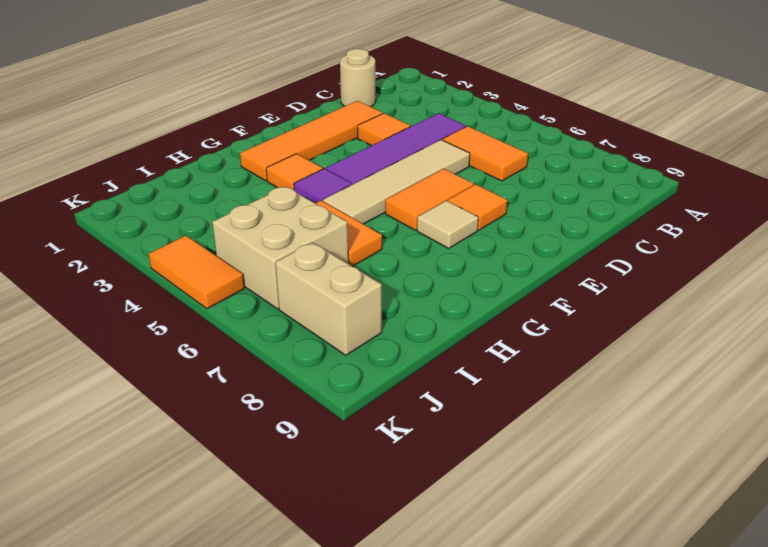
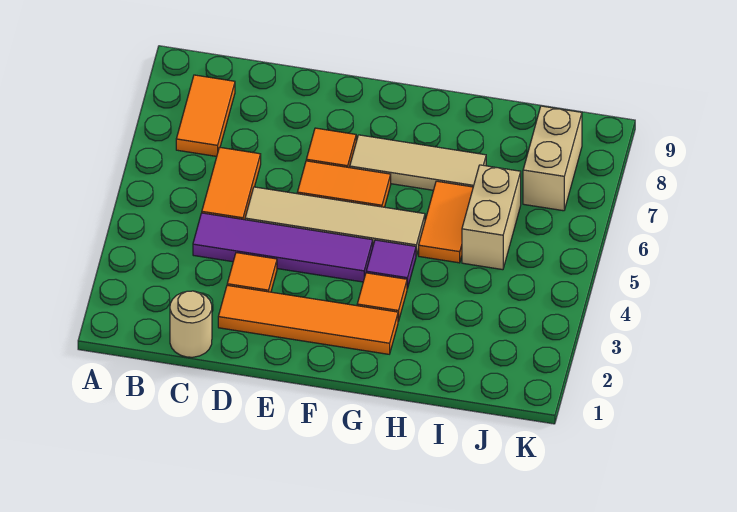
tan tile F7 level 1 -> tan tile F7:H7 level 1
tan brick I5:J6 level 1 -> tan brick I5:I6 level 1
orange tile K4:K5 level 1 -> orange tile B7:B8 level 1

